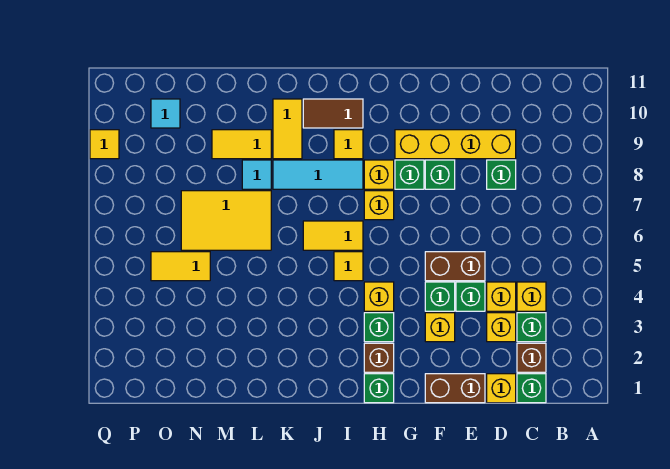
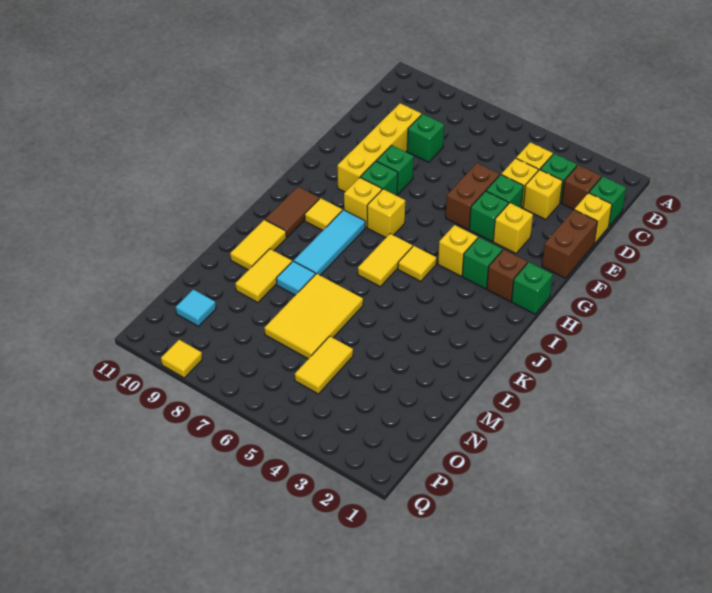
yellow tile K9:K10 level 1 -> yellow tile K10:L10 level 1

